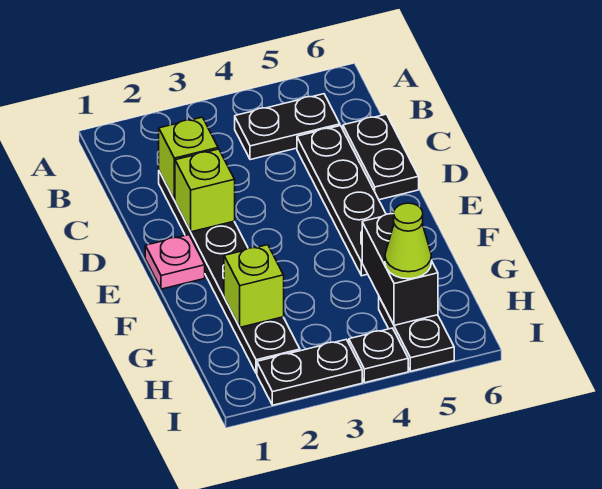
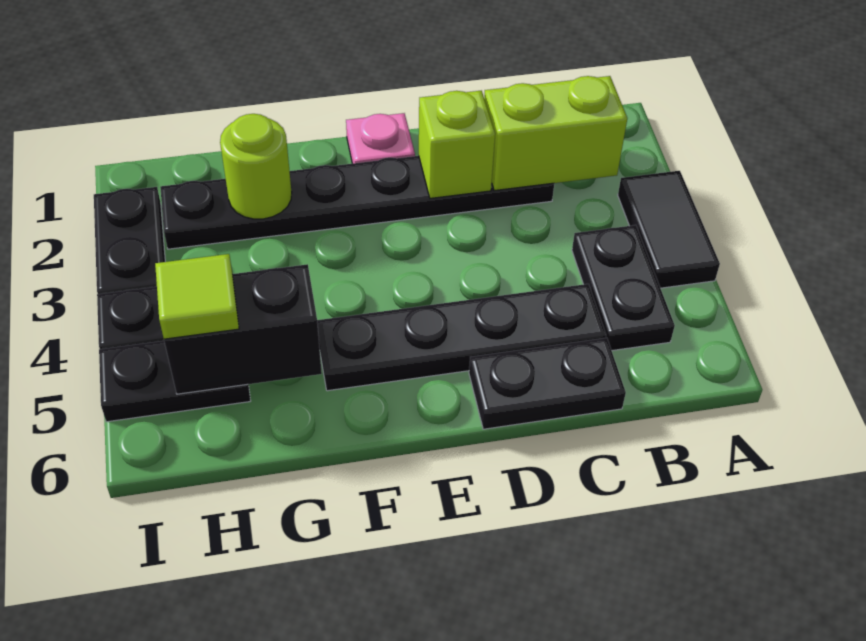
none -> black tile A3:A4 level 1
lime brick C2 level 2 -> lime brick B2:C2 level 2
lime brick G2 level 2 -> lime round brick G2 level 2
lime cone H5 level 3 -> lime tile H5 level 3

